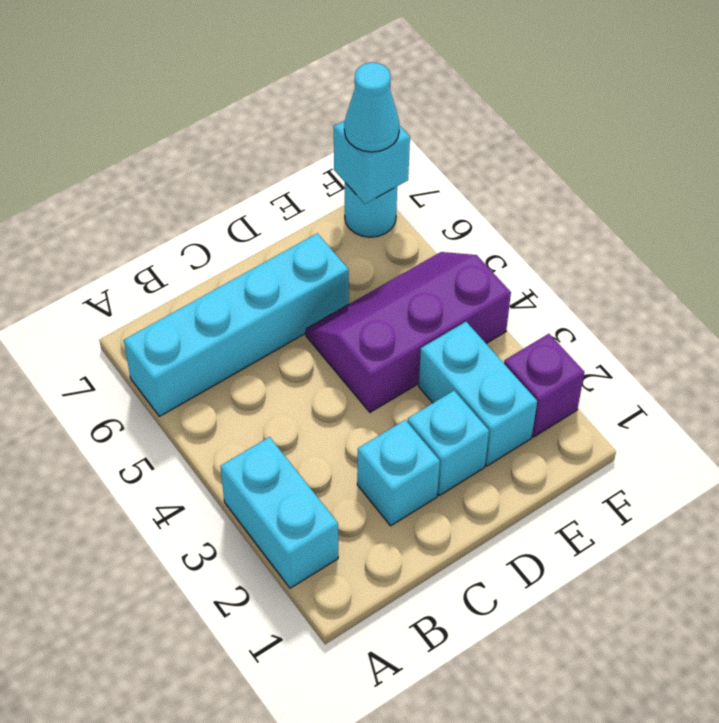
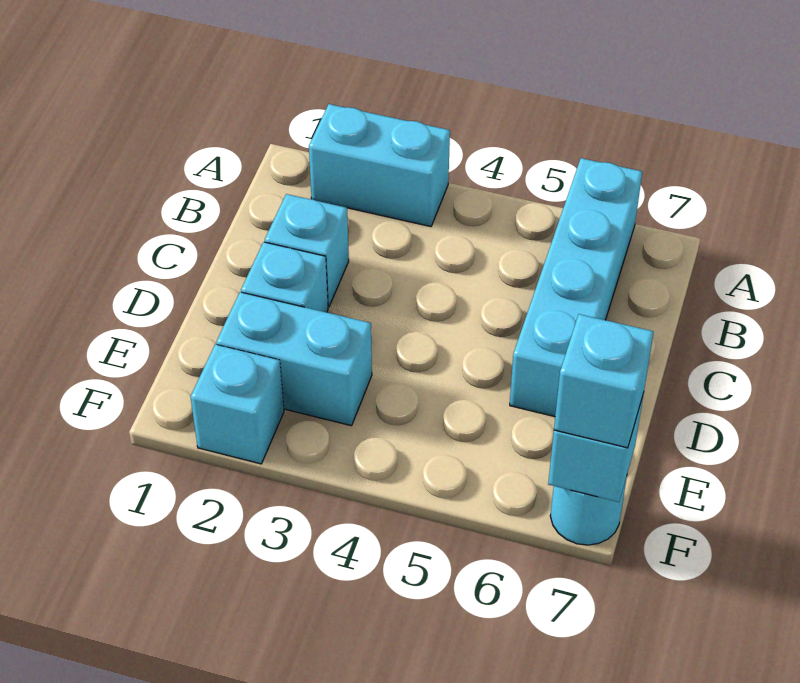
purple slope D4:F5 level 1 top 4 -> none
purple brick F2 level 1 -> cyan brick F2 level 1
cyan cone F7 level 3 -> cyan brick F7 level 3

